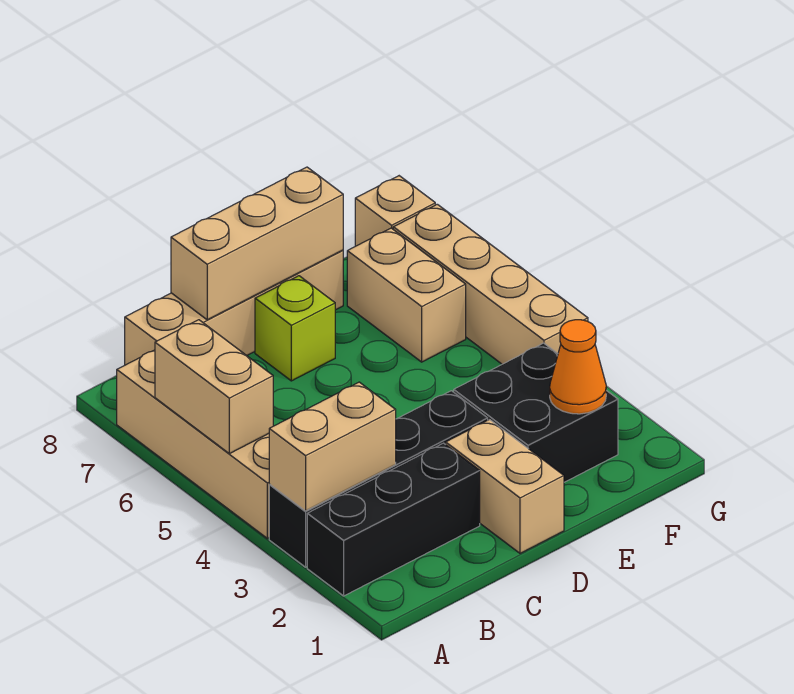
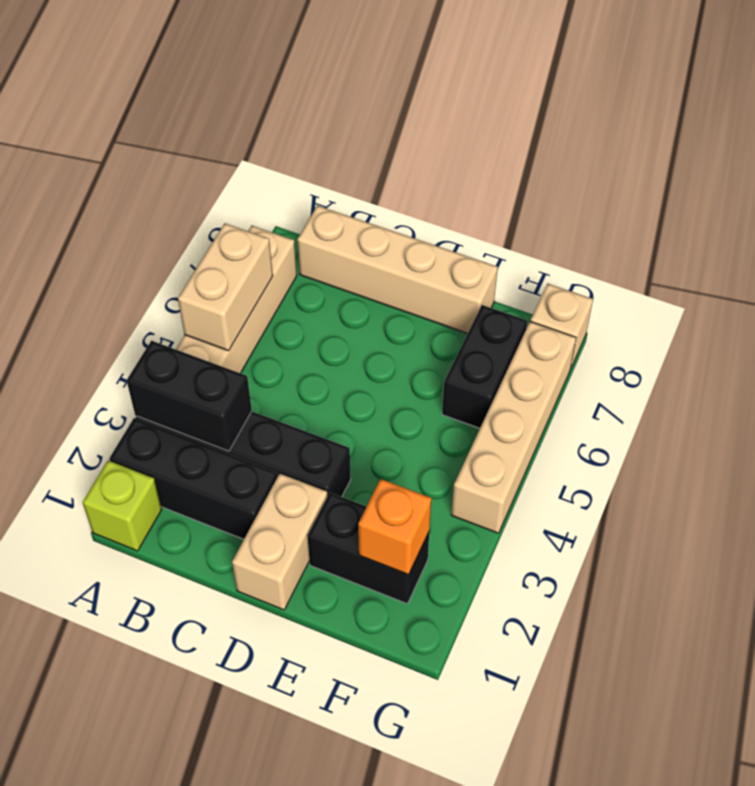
tan brick A3:B3 level 2 -> black brick A3:B3 level 2
tan brick C8:E8 level 2 -> none
lime brick D7 level 1 -> lime brick A1 level 1
black brick E2:F3 level 1 -> black brick E2:F2 level 1
orange cone F2 level 2 -> orange brick F2 level 2
tan brick F6:F7 level 1 -> black brick F6:F7 level 1

